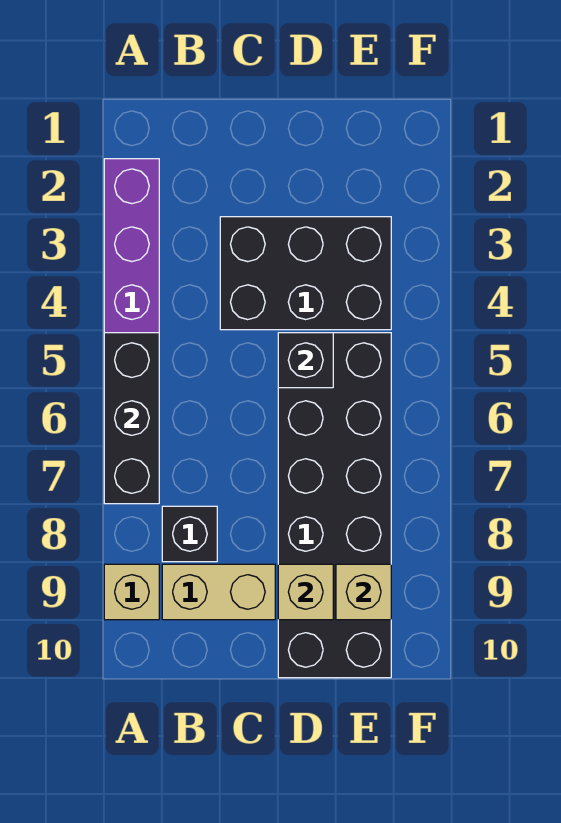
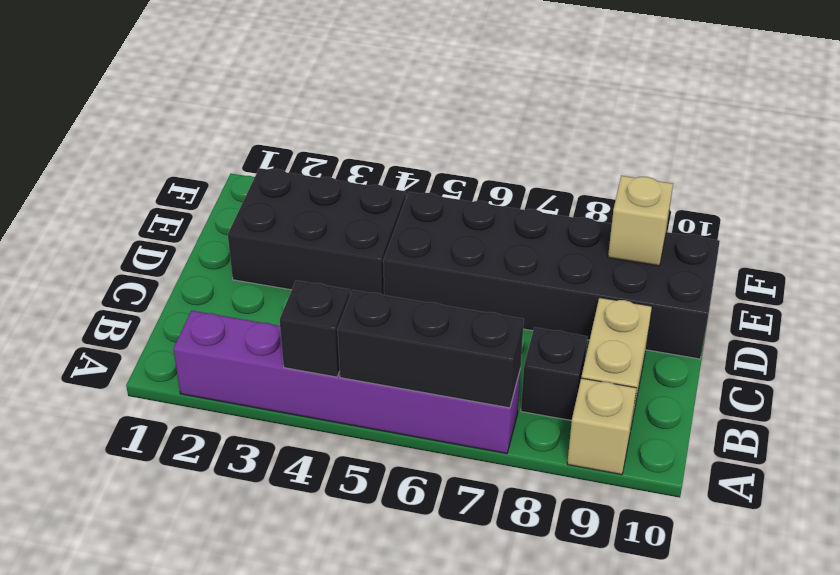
black brick C3:E4 level 1 -> black brick D2:E4 level 1
black brick D5 level 2 -> black brick A4 level 2
tan brick D9 level 2 -> none

